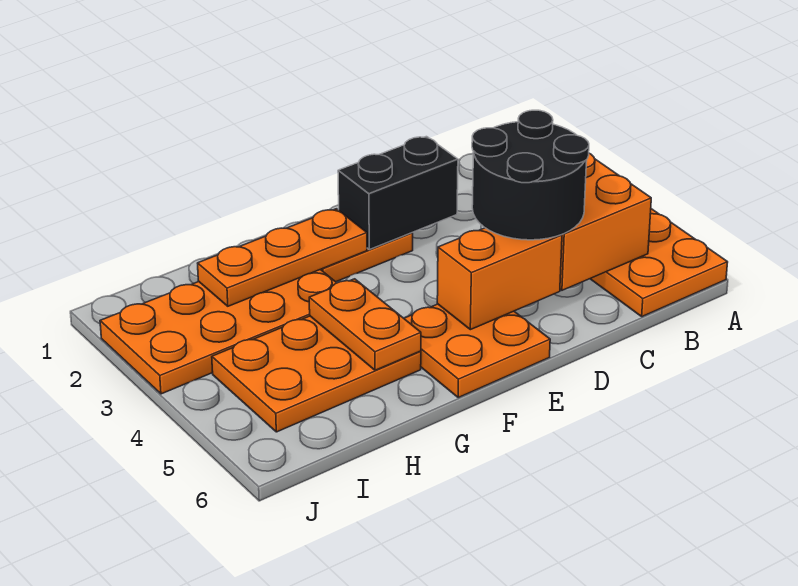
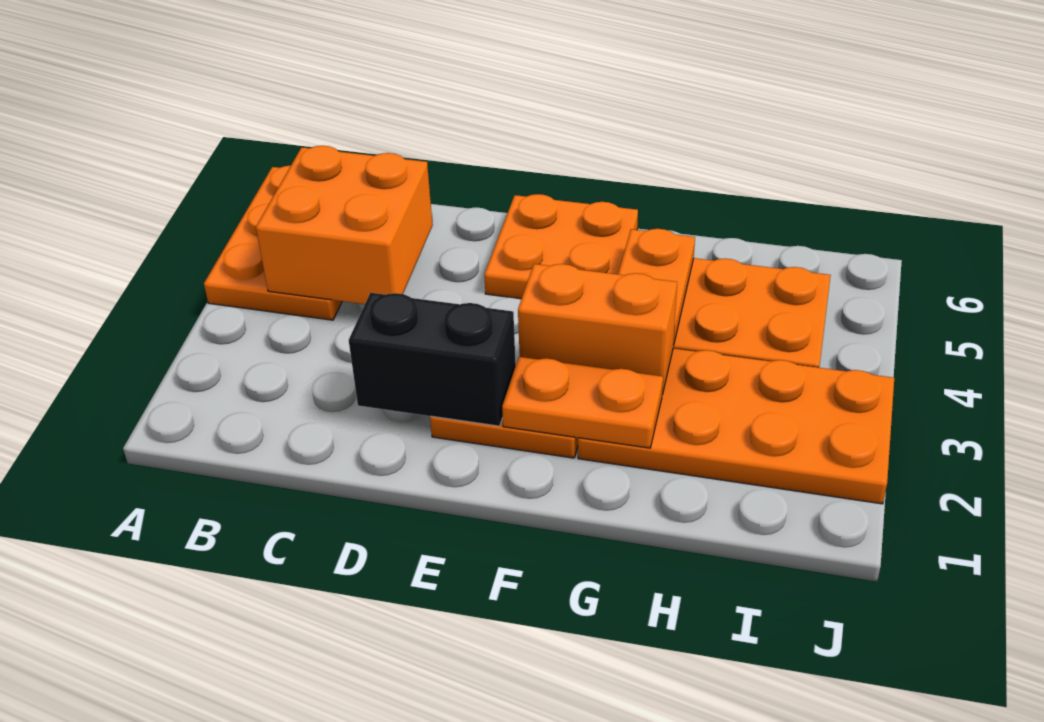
black round brick C4:D5 level 3 -> none
orange brick D5:E5 level 2 -> orange brick F3:G3 level 2
orange plate F2:H2 level 2 -> orange plate F2:G2 level 2

